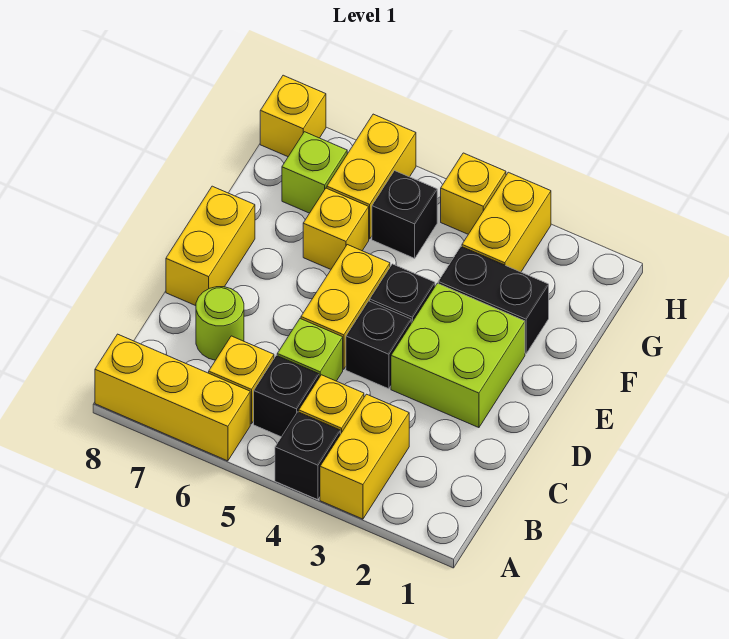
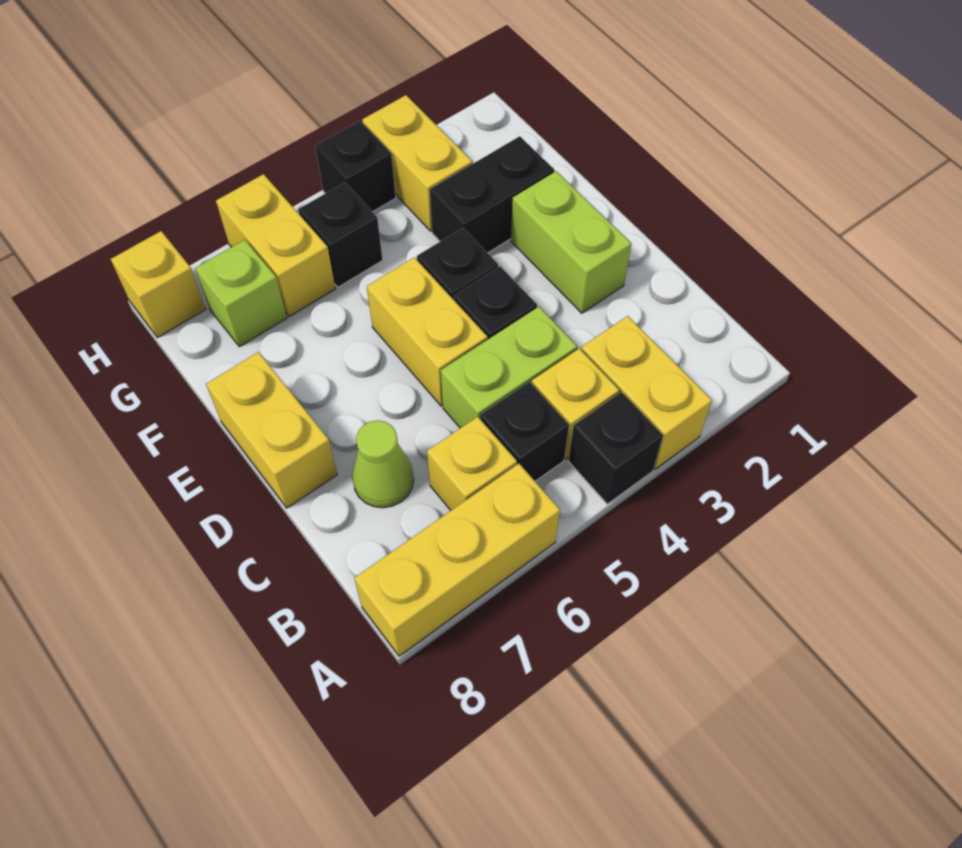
lime brick C5 level 1 -> lime brick C4:C5 level 1
lime round brick C7 level 1 -> lime cone C7 level 1
lime brick D2:E3 level 1 -> lime brick D2:E2 level 1
yellow brick F6 level 1 -> none
yellow brick H4 level 1 -> black brick H4 level 1

